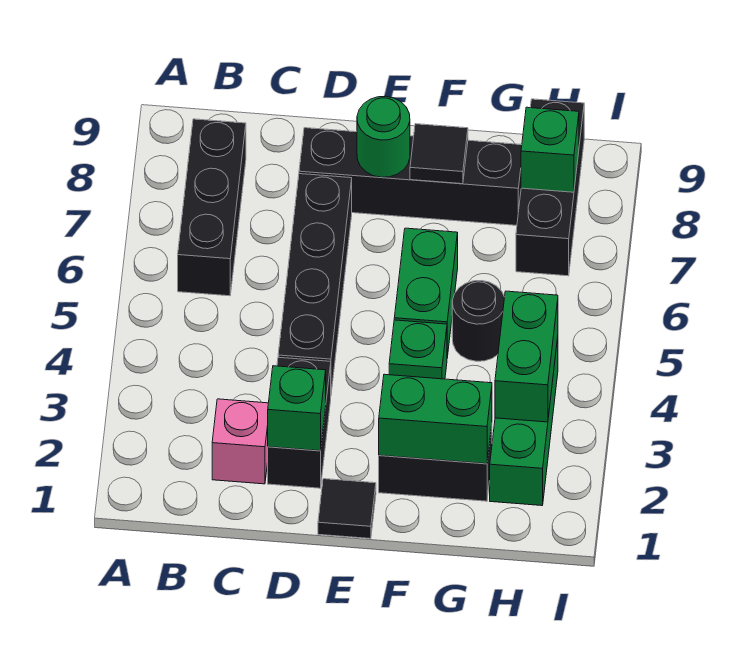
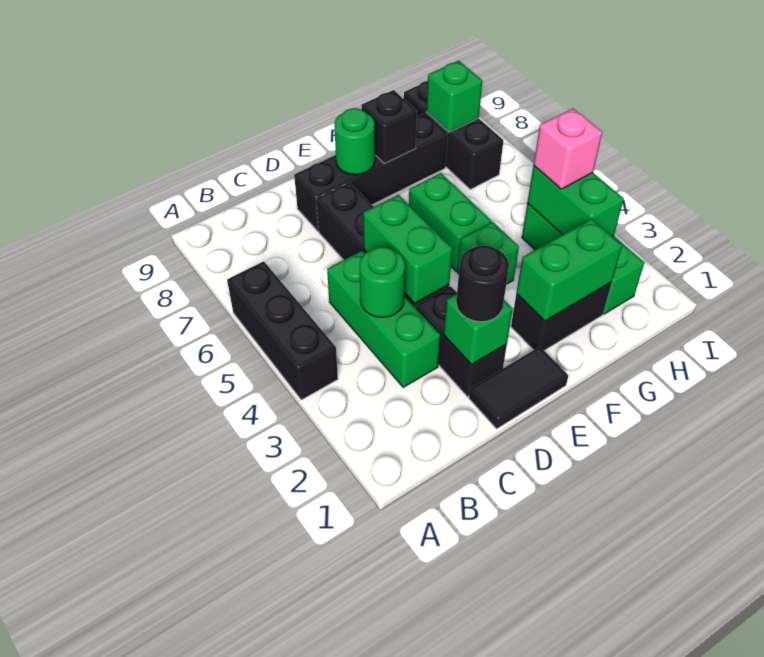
black brick B6:B8 level 1 -> black brick A4:A6 level 1
pink brick C2 level 1 -> pink brick H4 level 3
none -> green brick C3:C5 level 1
none -> green round brick C4 level 2
none -> green brick D4:D5 level 2
black tile E1 level 1 -> black tile D1:E1 level 1
black tile F8 level 2 -> black brick F8 level 2
black round brick G5 level 1 -> black round brick D2 level 3

